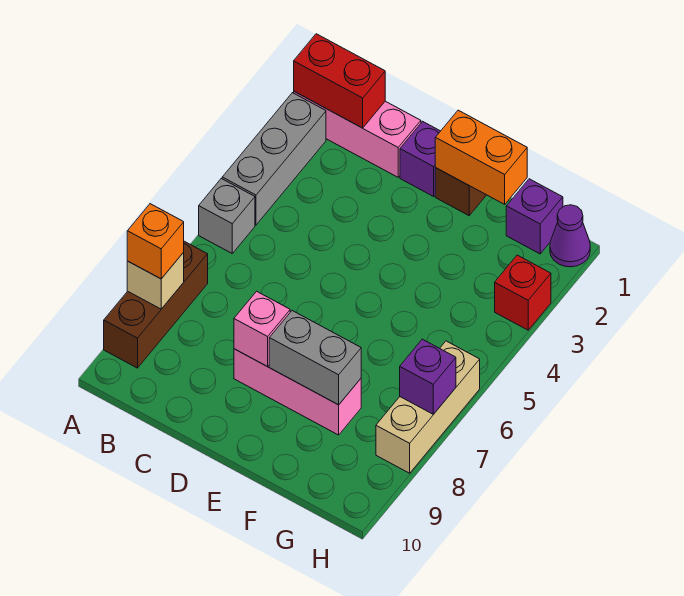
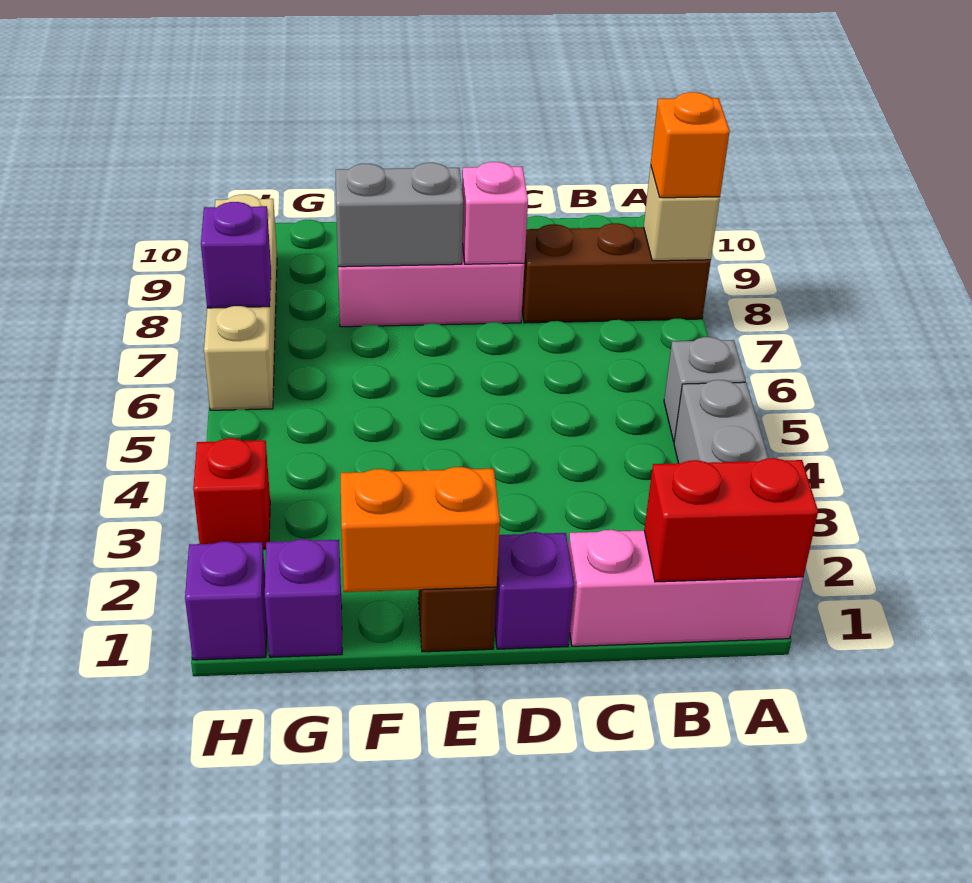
brown brick A7:A9 level 1 -> brown brick A8:C8 level 1
purple cone H1 level 1 -> purple brick H1 level 1
tan brick H6:H8 level 1 -> tan brick H6:H9 level 1

